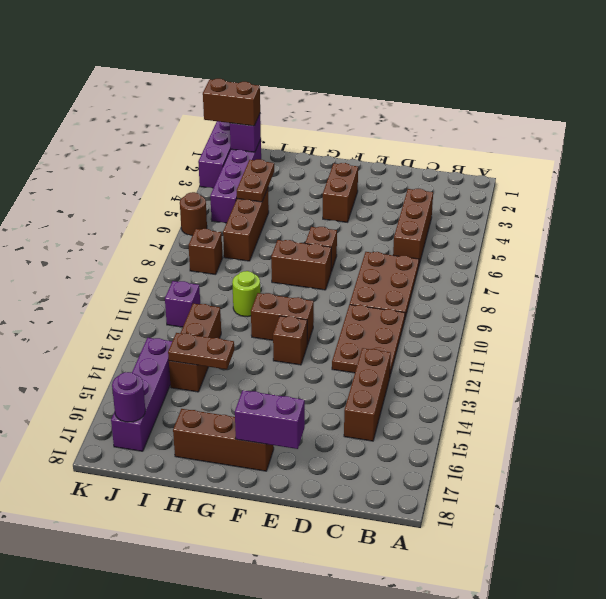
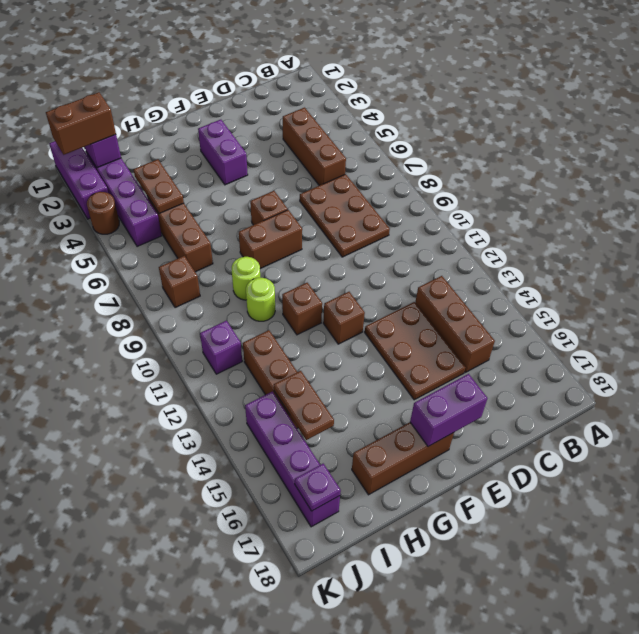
brown plate C10:D12 level 1 -> brown plate D13:E15 level 1
brown brick F3:F4 level 1 -> purple brick F3:F4 level 1
brown brick F11:G11 level 1 -> brown brick G11 level 1
none -> lime round brick H9 level 1
brown plate H14:I14 level 2 -> brown plate I14:I15 level 2
purple round brick J17 level 2 -> purple plate J17 level 2
brown round brick K6 level 1 -> brown round brick K4 level 1

